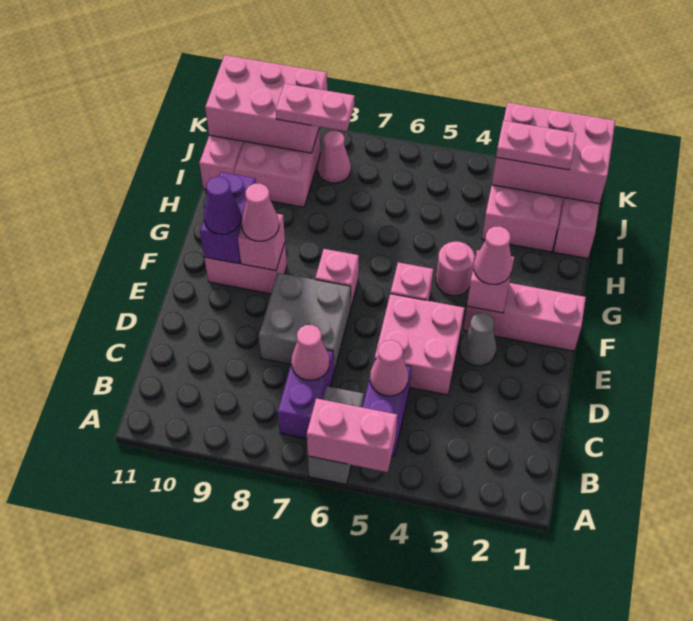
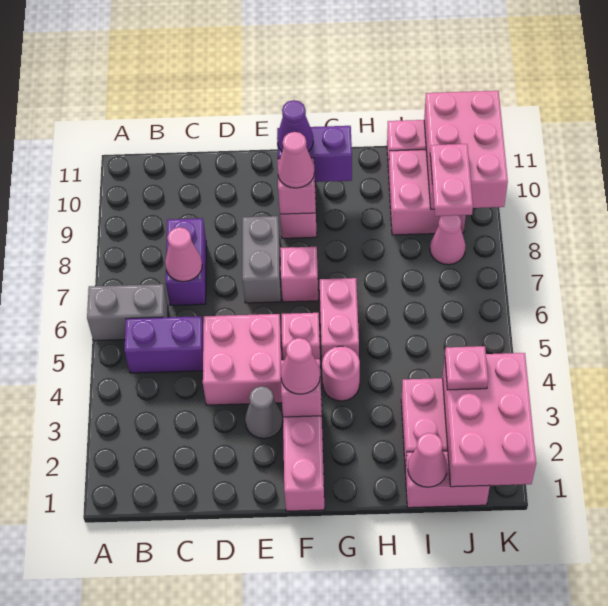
pink brick A5:A6 level 2 -> pink brick G5:G6 level 1
purple brick B7:C7 level 1 -> purple brick C7:C8 level 1
pink cone C5 level 2 -> pink cone I1 level 2
grey brick D7:E8 level 1 -> grey brick E7:E8 level 1
pink plate J2:J3 level 3 -> pink plate J3 level 3

